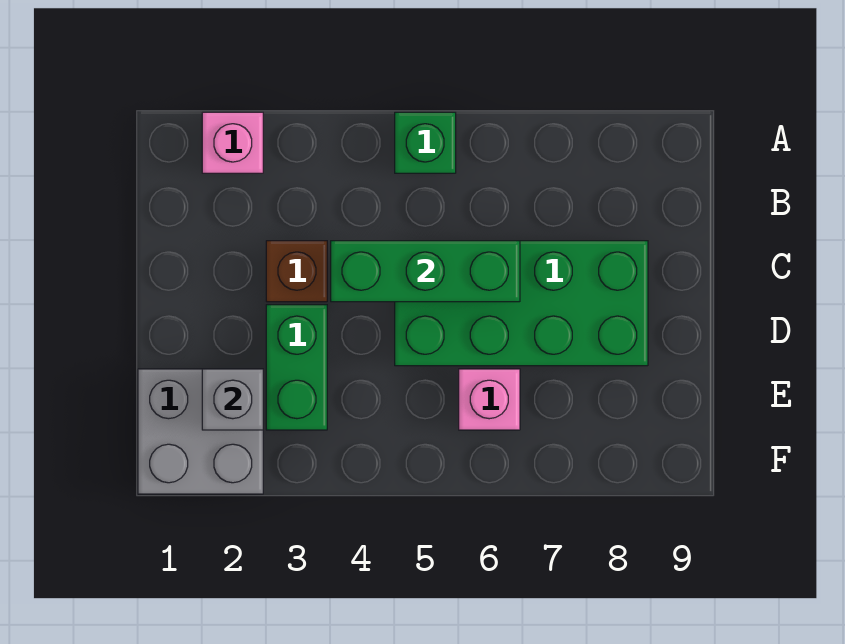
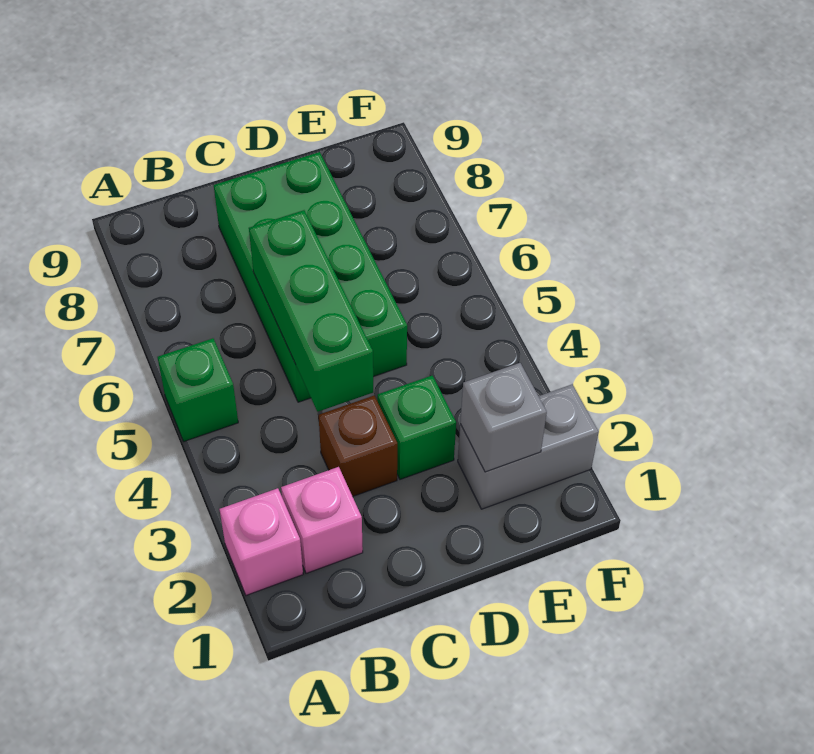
green brick D3:E3 level 1 -> green brick D3 level 1
grey brick E1:F2 level 1 -> grey brick E2:F2 level 1
pink brick E6 level 1 -> pink brick B2 level 1

